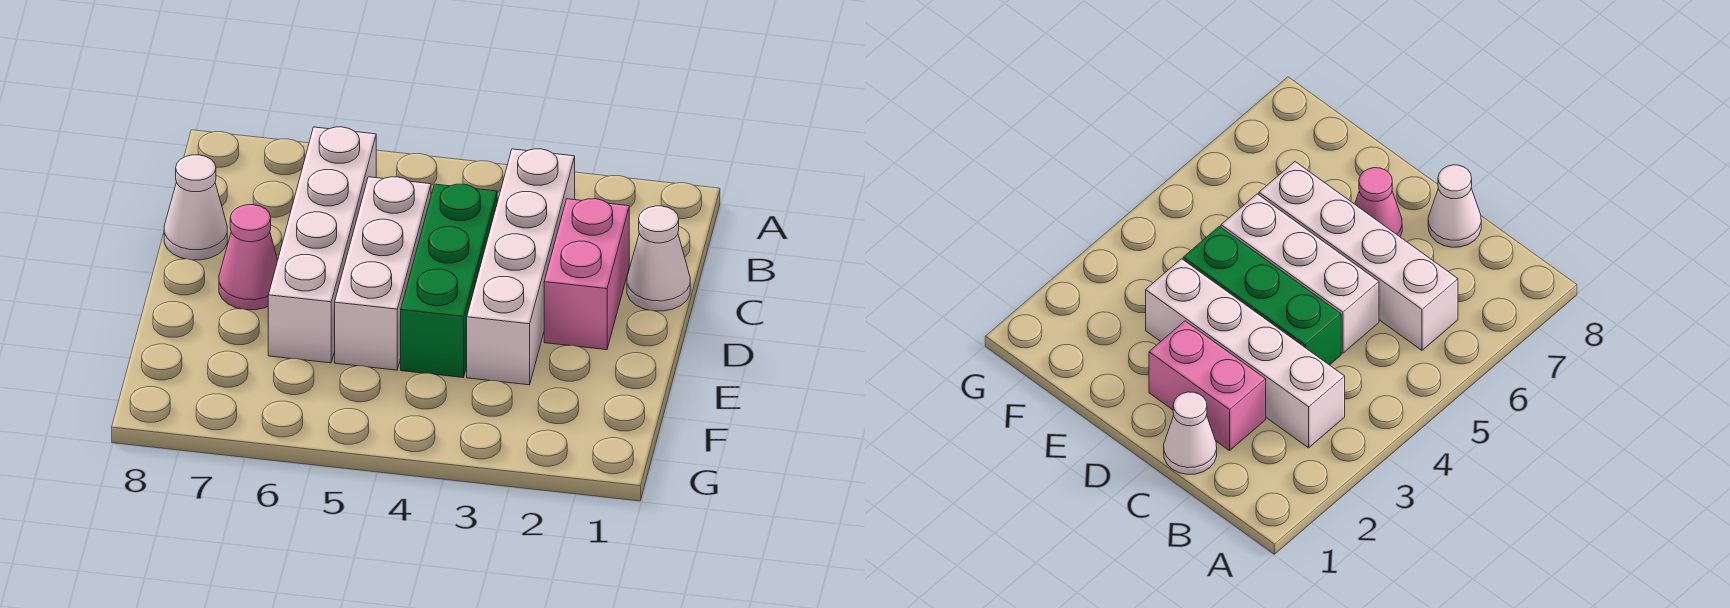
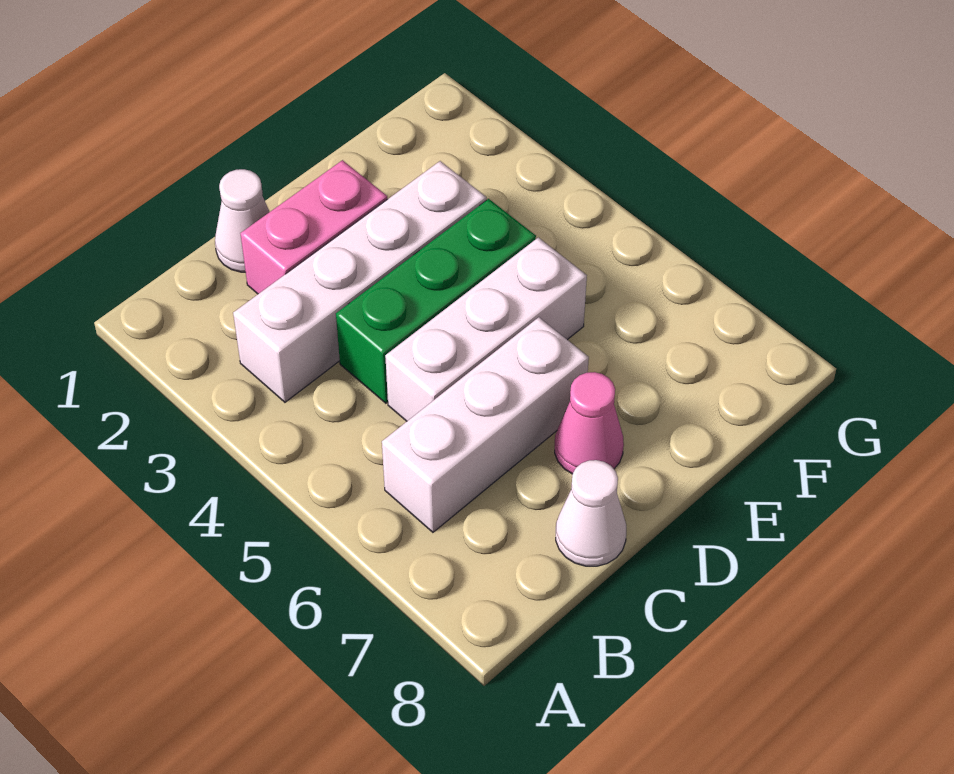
white brick B6:E6 level 1 -> white brick B6:D6 level 1

